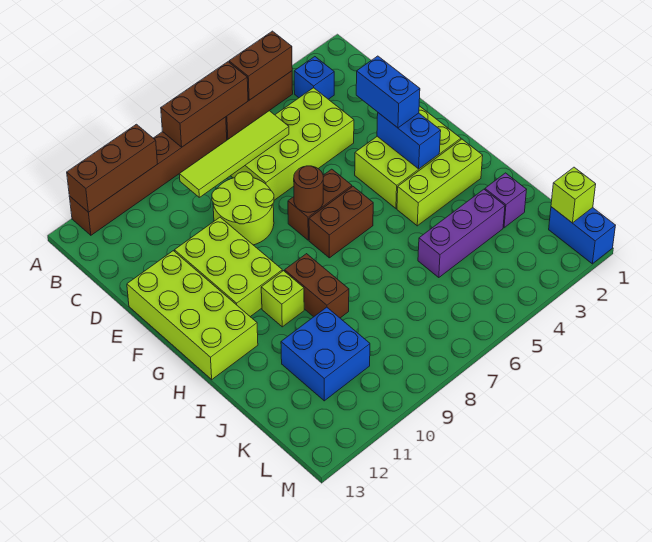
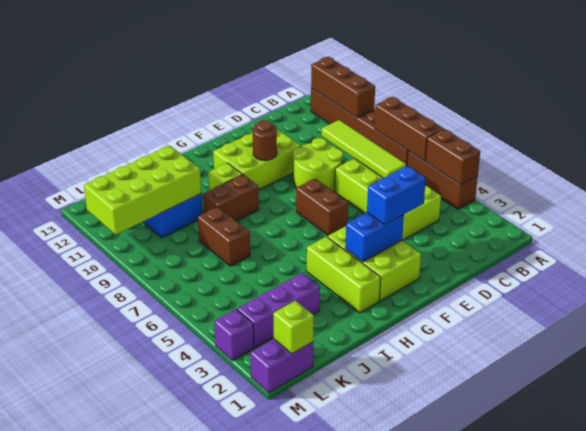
blue brick B3 level 1 -> none
lime brick E12:H13 level 1 -> lime brick J10:M11 level 2
brown round brick F7 level 2 -> brown round brick F10 level 2
brown brick G6:G7 level 1 -> brown brick J7:J8 level 1
purple brick J2 level 1 -> purple brick M3 level 1
purple brick J3:J5 level 1 -> purple brick J3:L3 level 1
blue brick L1:M1 level 1 -> purple brick L1:M1 level 1

